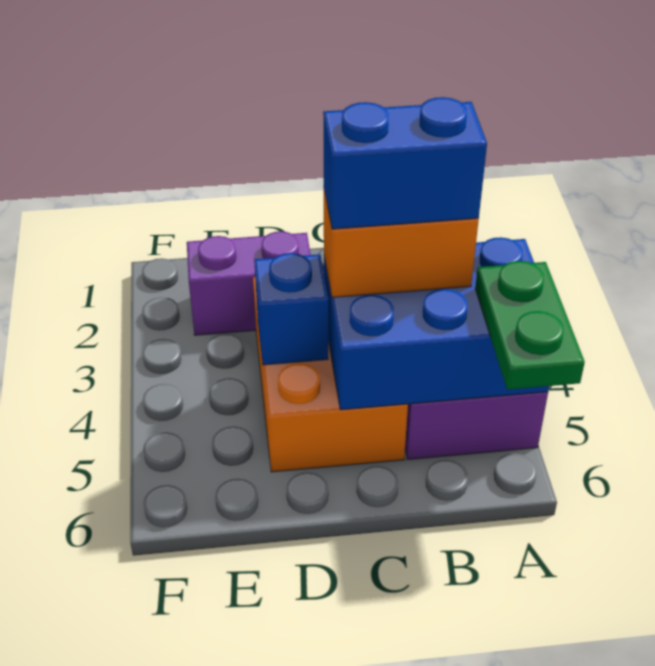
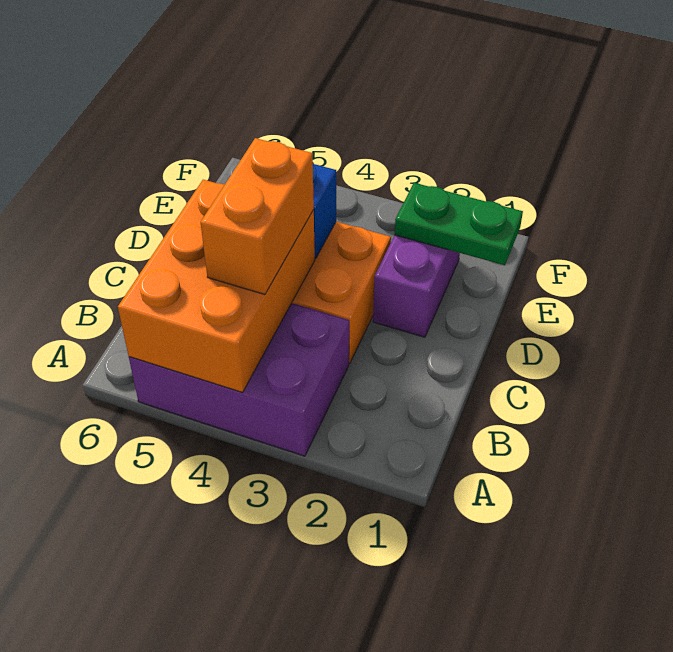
blue brick A4:C5 level 2 -> orange brick A4:C5 level 2
green plate A5:A6 level 3 -> green plate E1:E2 level 2
blue brick B4:C4 level 4 -> none

